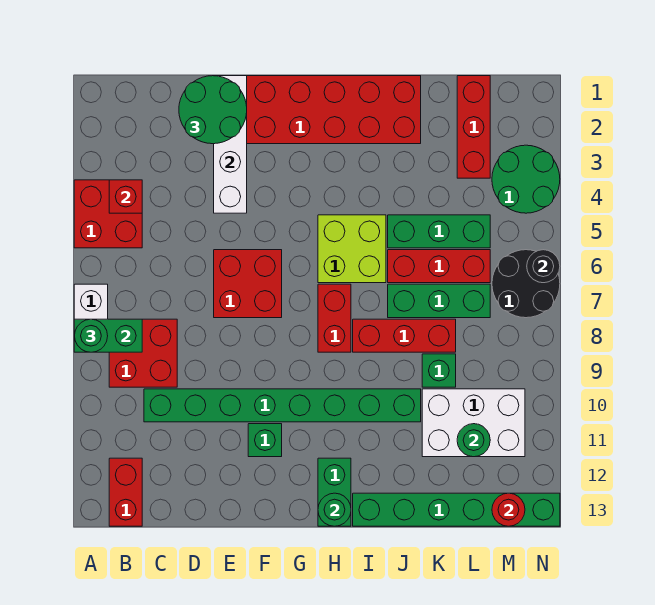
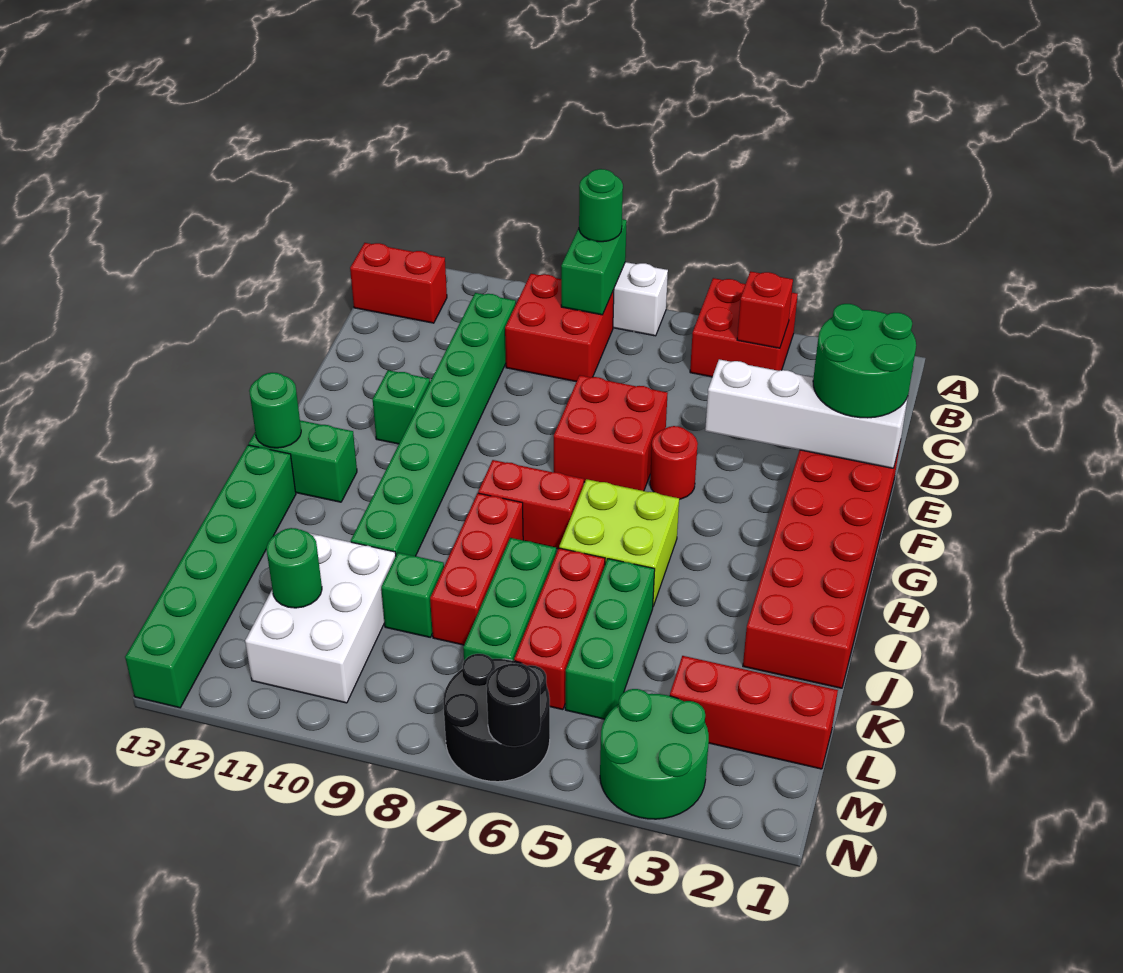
red round brick M13 level 2 -> red round brick F5 level 1

